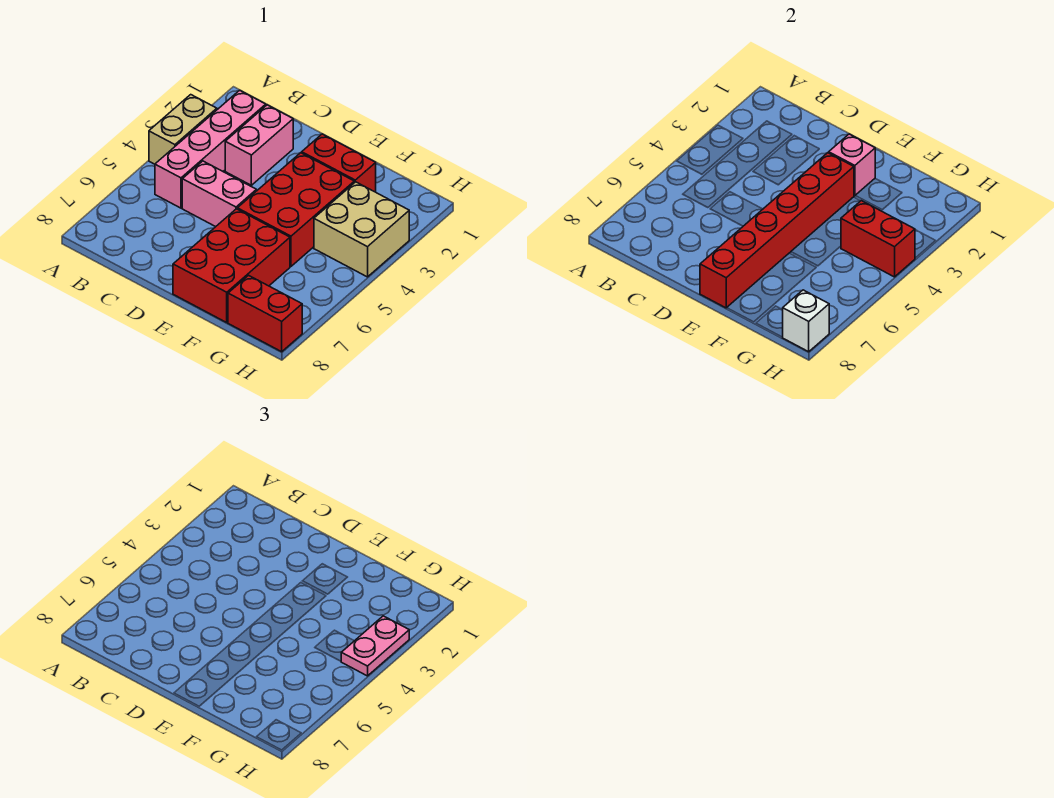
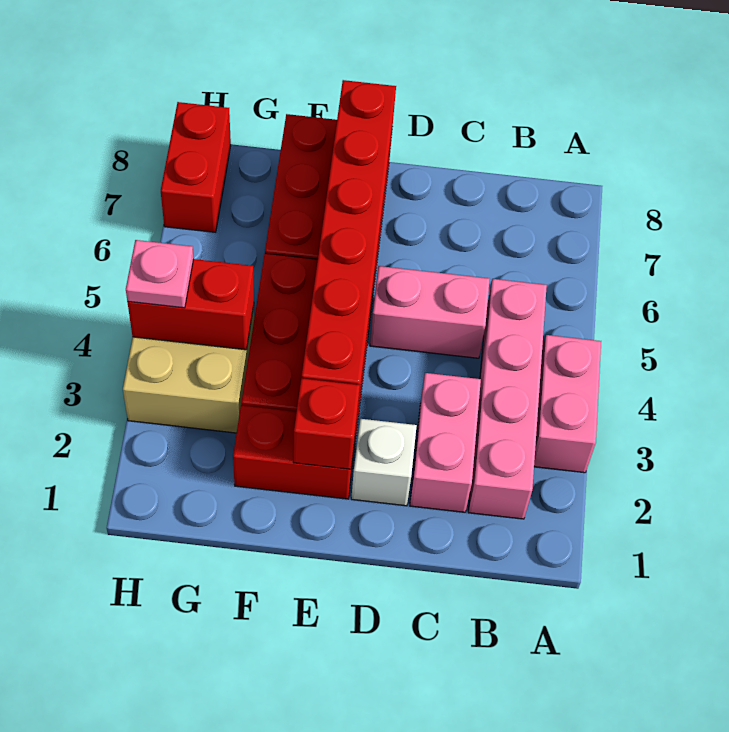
tan brick A3:A4 level 1 -> pink brick A3:A4 level 1
pink brick E2 level 2 -> red brick E2 level 2
red brick G8:H8 level 1 -> red brick H7:H8 level 1
pink plate H3:H4 level 3 -> pink plate H4 level 3
white brick H8 level 2 -> white brick D2 level 1

